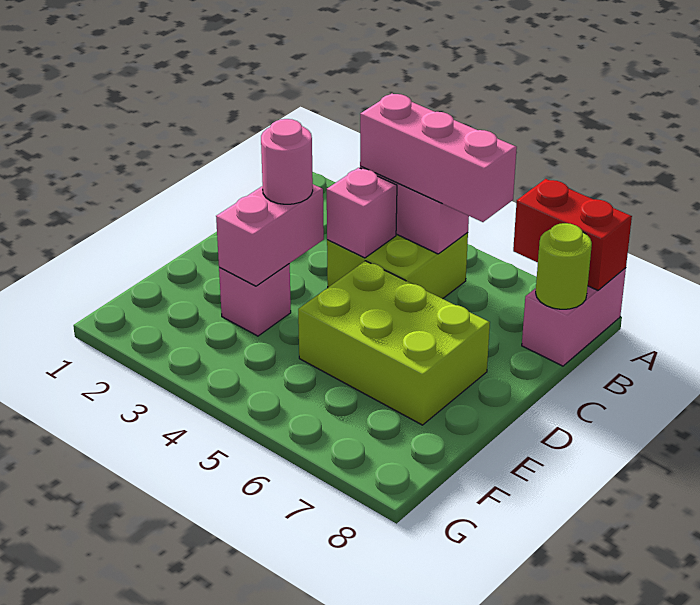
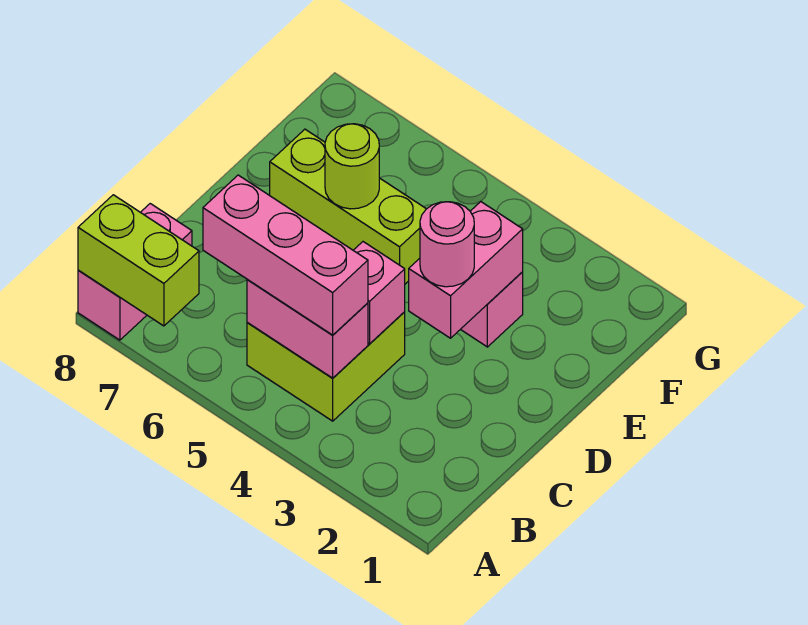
red brick A7:A8 level 2 -> lime brick A7:A8 level 2
lime round brick B8 level 2 -> lime round brick E6 level 2
lime brick D5:E7 level 1 -> lime brick E5:E7 level 1

